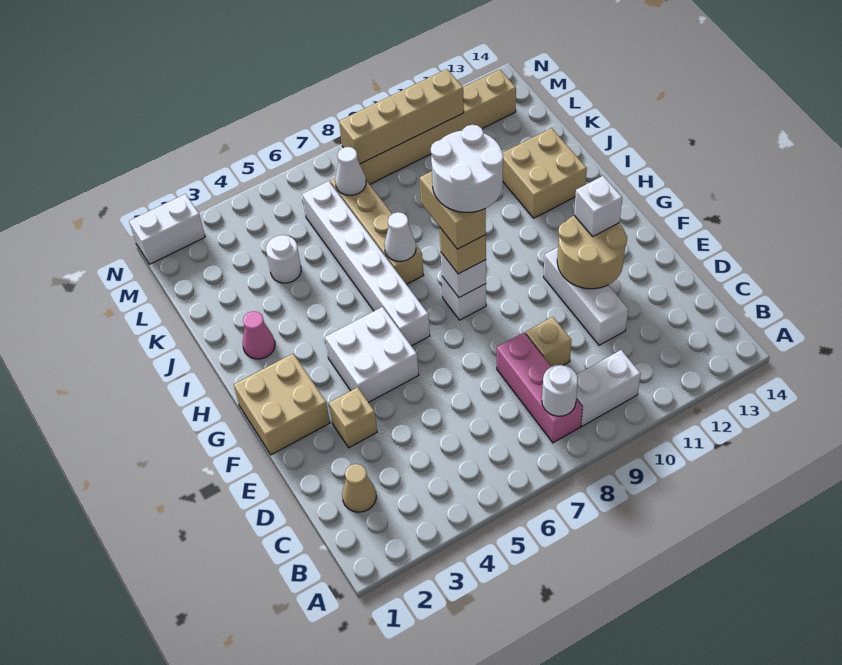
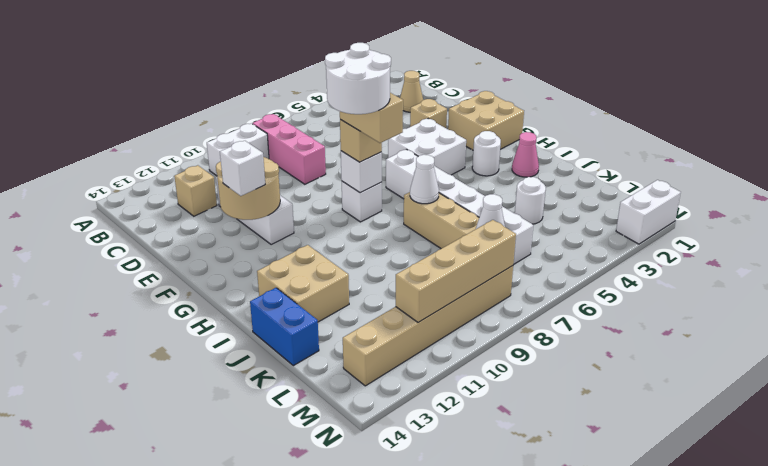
white round brick B8 level 2 -> white round brick H3 level 1
tan brick D9 level 1 -> tan brick C12 level 1
none -> blue brick J14:K14 level 1

